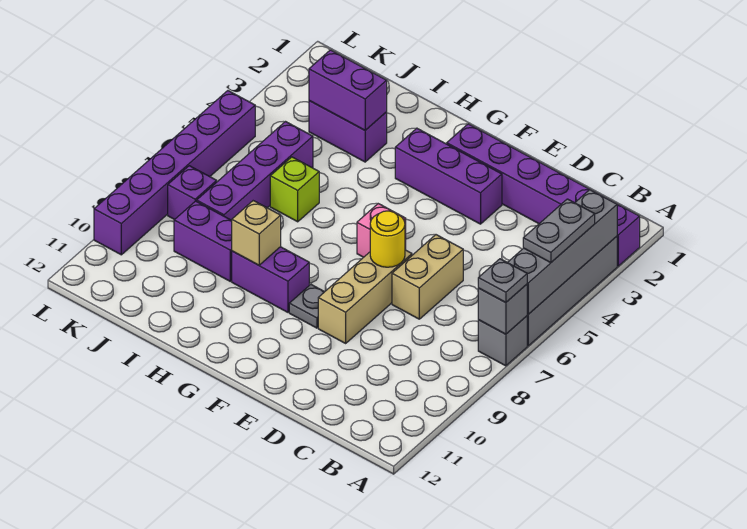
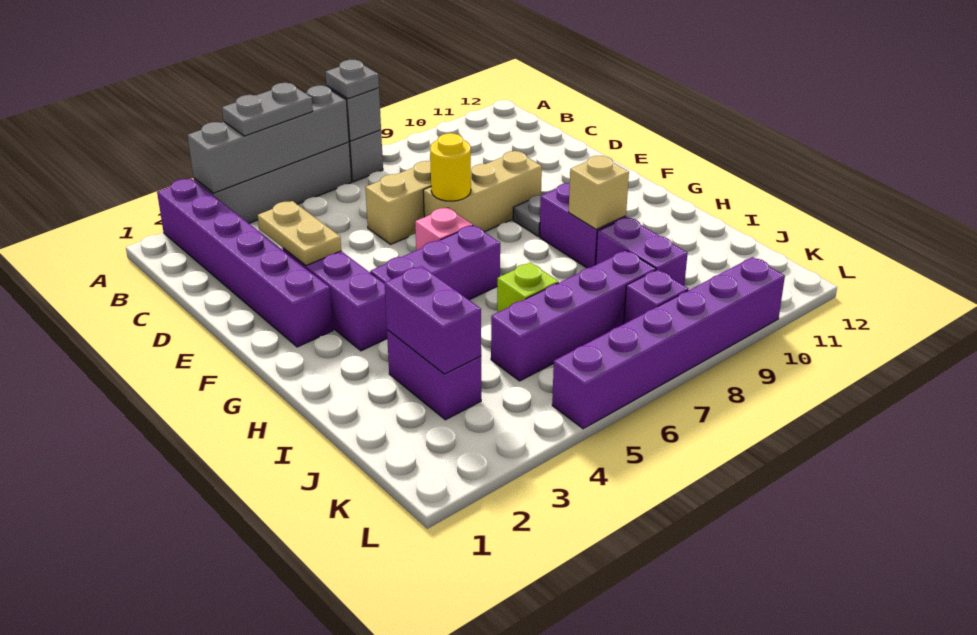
none -> tan plate D3:E3 level 2
none -> purple brick G4:G6 level 1

